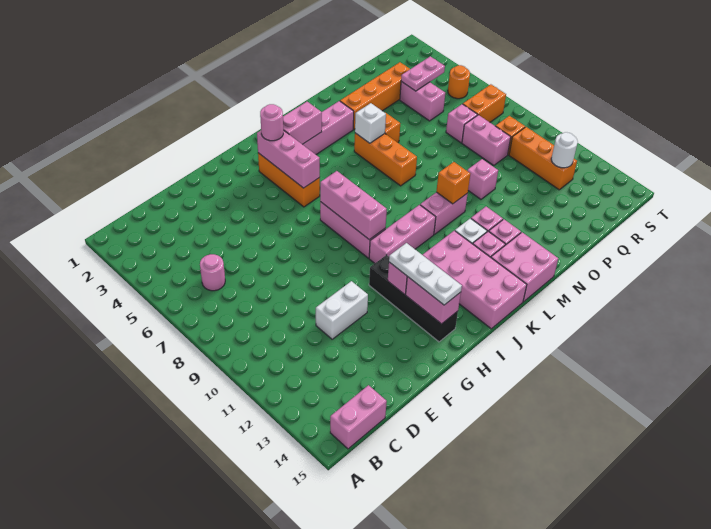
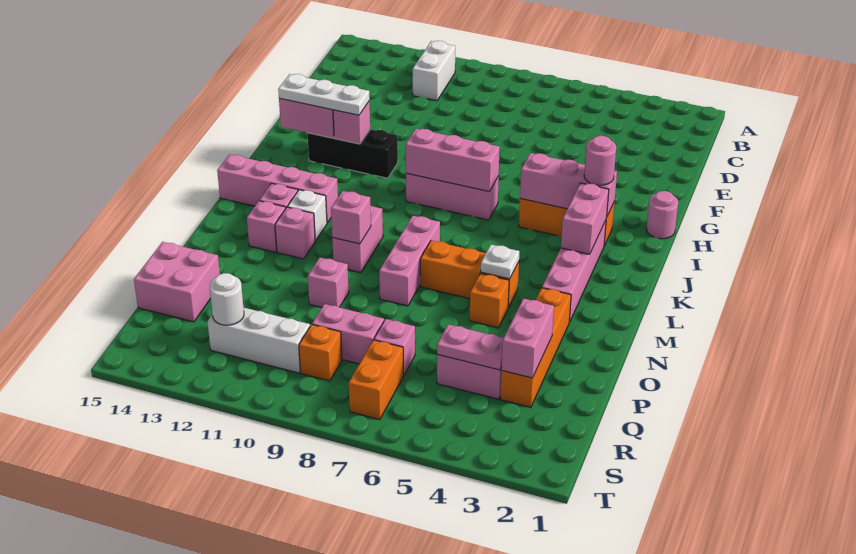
pink brick B15:C15 level 1 -> pink brick P3:Q3 level 2
pink round brick C6 level 1 -> pink round brick H1 level 1
white brick E11:F11 level 1 -> white brick B11:C11 level 1
black brick H11:H14 level 1 -> black brick H11:H13 level 1
pink brick I10:K10 level 1 -> pink brick L8:N8 level 1
pink brick J12:K15 level 1 -> pink brick K12:K15 level 1
pink brick L14:M15 level 1 -> pink brick P14:Q15 level 1
white brick M5 level 2 -> white plate M5 level 2
orange brick M10 level 2 -> pink brick M10 level 2
pink plate Q4:R4 level 2 -> pink plate Q4:Q5 level 2
orange brick R10:R12 level 1 -> white brick R10:R12 level 1
orange round brick S5 level 1 -> none

